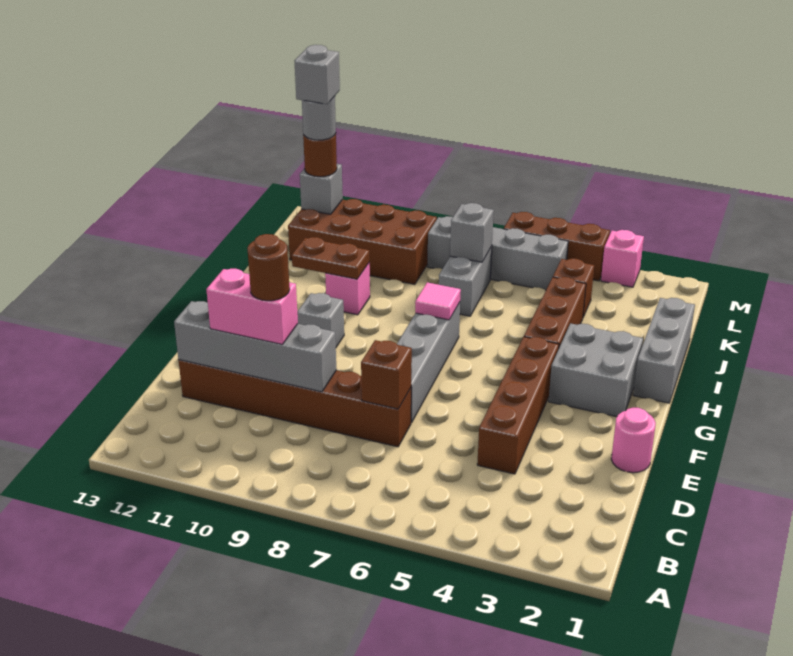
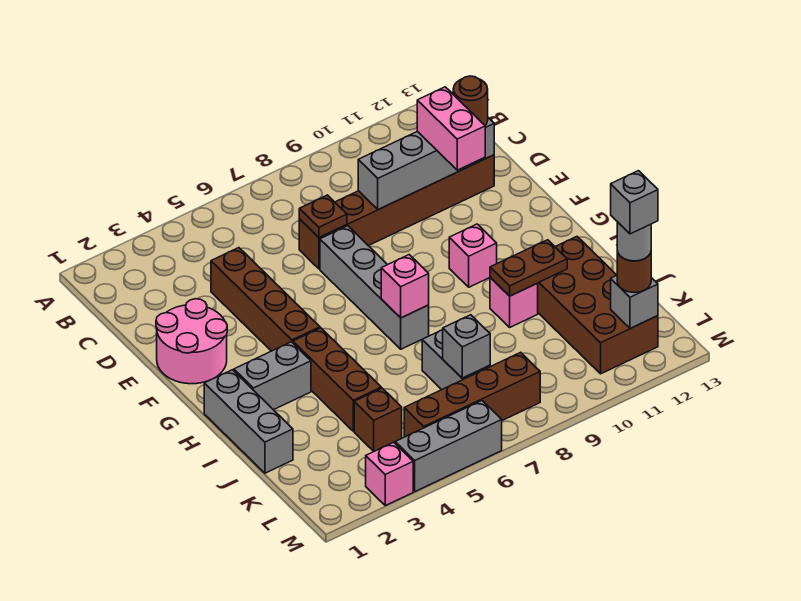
brown brick D7 level 2 -> brown plate D7 level 2
pink brick D10:D11 level 3 -> pink brick D11:E11 level 3
brown round brick D10 level 4 -> brown round brick D12 level 3
pink round brick E1 level 1 -> pink round brick E1:F2 level 1
grey brick G2:H3 level 1 -> grey brick H2:H3 level 1
grey brick G10 level 1 -> pink brick G10 level 1
pink tile H7 level 2 -> pink brick H7 level 2
brown brick K9:L12 level 1 -> brown brick I11:L12 level 1
grey brick L5:L8 level 1 -> brown brick L5:L8 level 1
brown brick M4:M6 level 1 -> grey brick M4:M6 level 1

